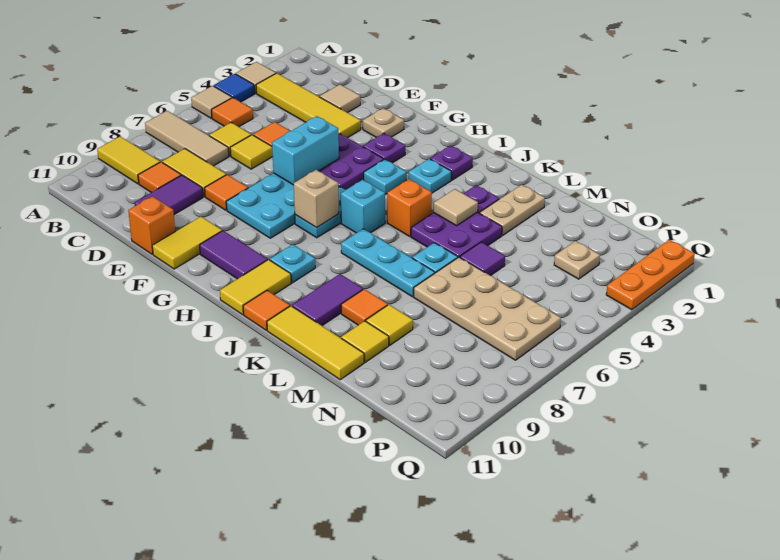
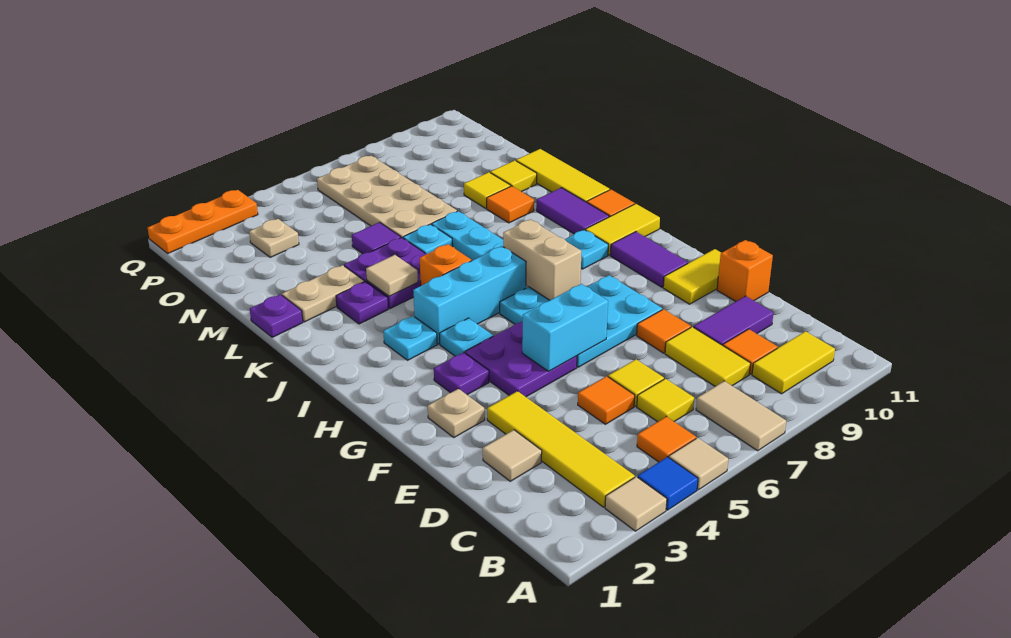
tan tile A7:C7 level 1 -> tan tile A7:B7 level 1
yellow tile A9:B9 level 1 -> yellow tile B9:B10 level 1
tan brick H7 level 2 -> tan brick H7:I7 level 2
purple plate I2 level 1 -> purple plate L1 level 1
cyan brick I6 level 1 -> cyan brick I4:I6 level 1
purple tile K9:K10 level 1 -> purple tile J10:K10 level 1

